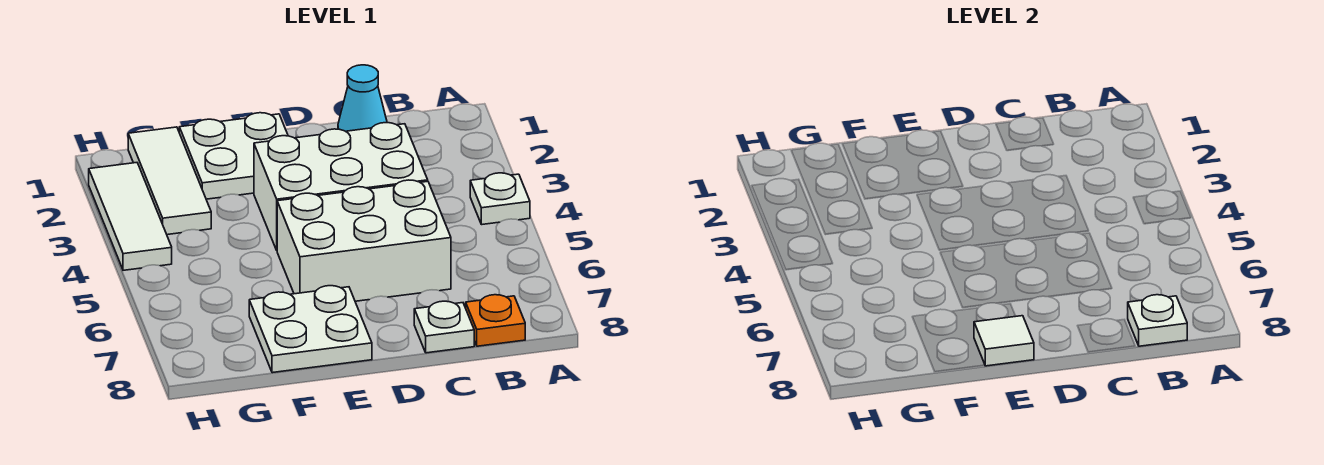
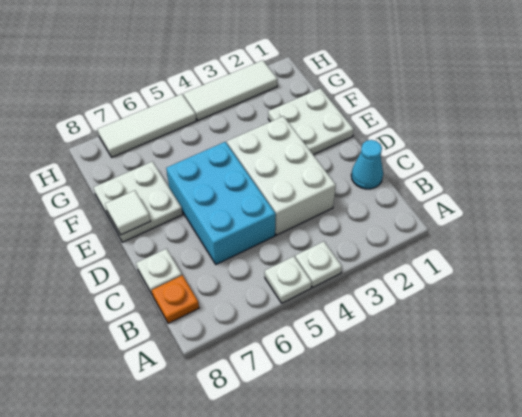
white plate B8 level 2 -> white plate A5 level 1
white brick C5:E6 level 1 -> cyan brick C5:E6 level 1
white tile G1:G3 level 1 -> white tile H5:H7 level 1

